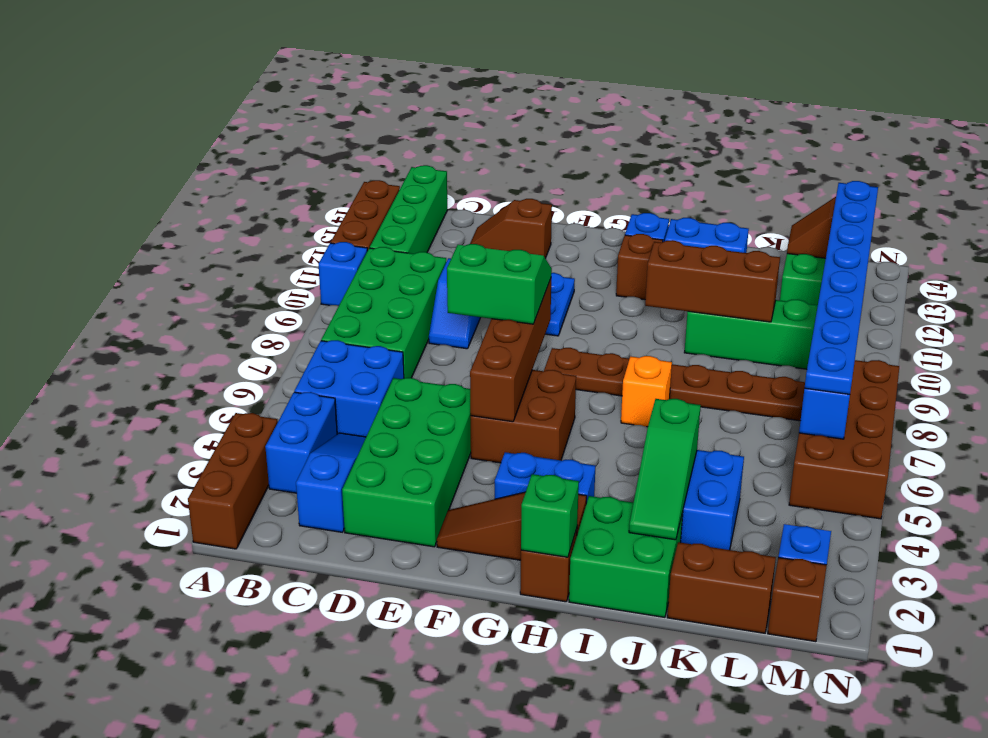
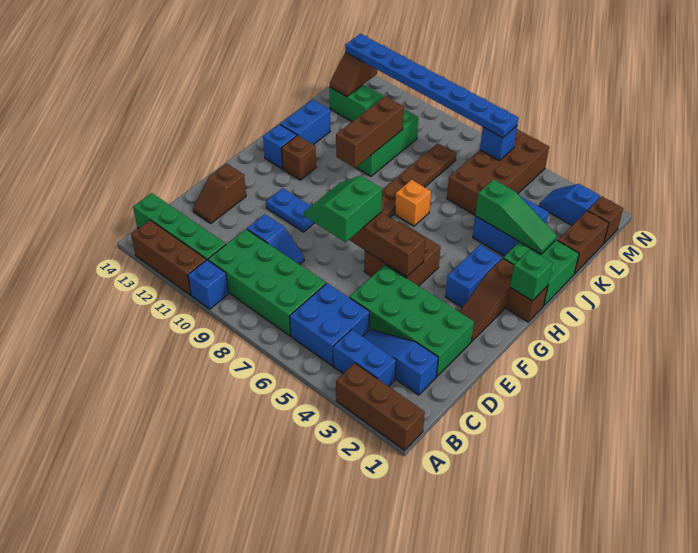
brown brick M5:N8 level 1 -> brown brick K5:N6 level 1

